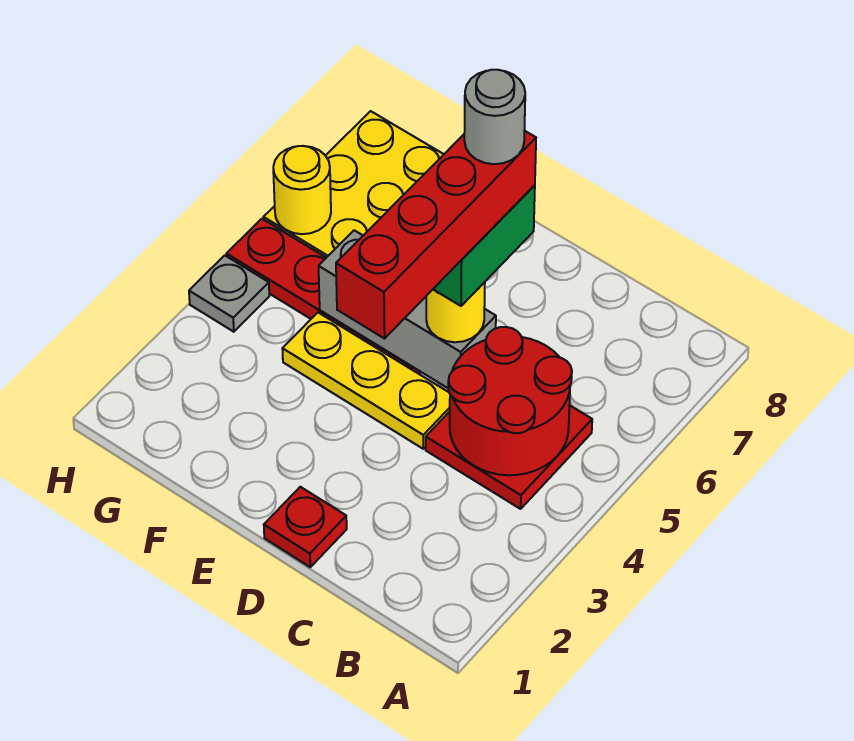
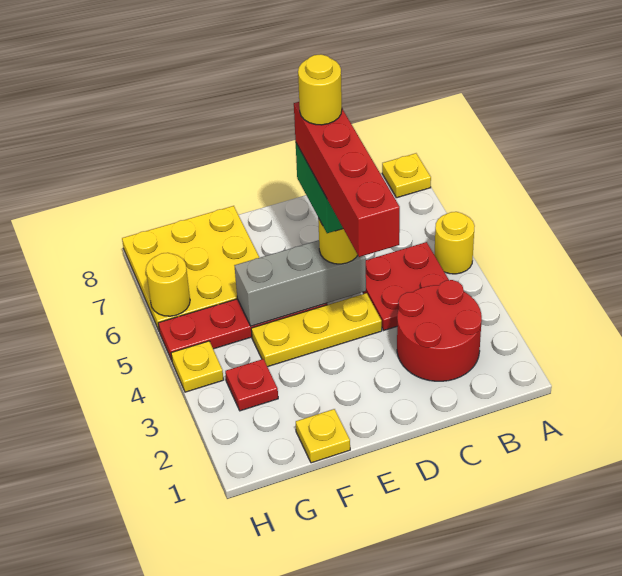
none -> yellow round brick A5 level 1
none -> yellow plate A8 level 1
red round brick B4:C5 level 2 -> red round brick B2:C3 level 1
red plate D1 level 1 -> red plate G3 level 1
grey round brick D6 level 6 -> yellow round brick D6 level 6
none -> yellow plate F1 level 1
grey plate H4 level 1 -> yellow plate H4 level 1

